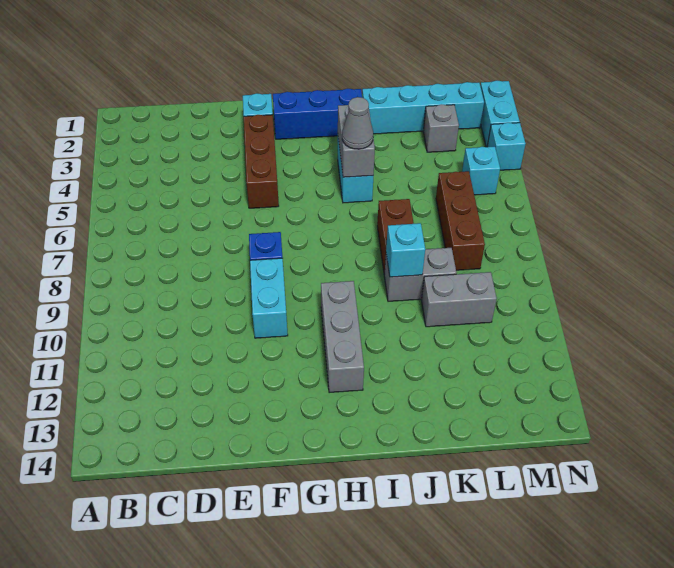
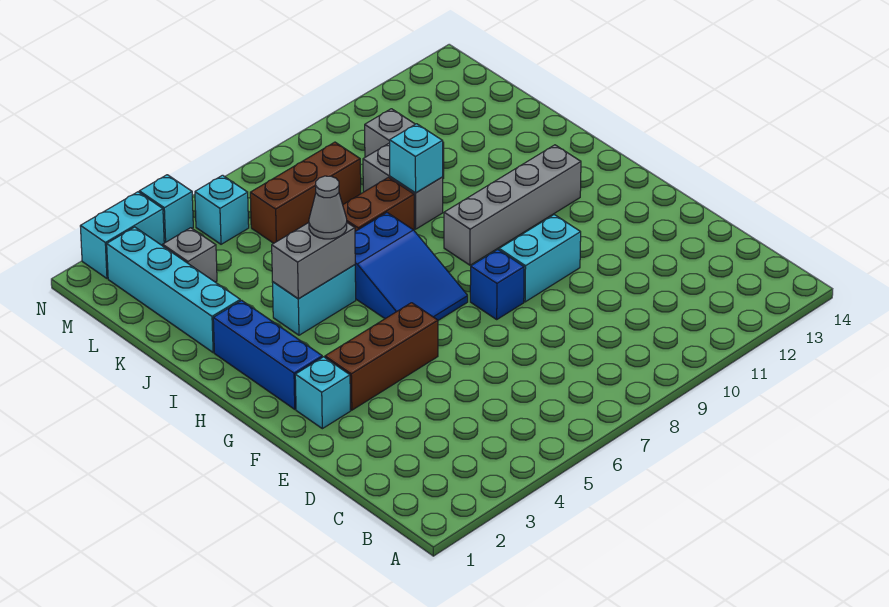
none -> blue slope G6:I7 level 1 top I
grey brick H10:H12 level 1 -> grey brick H9:H12 level 1

